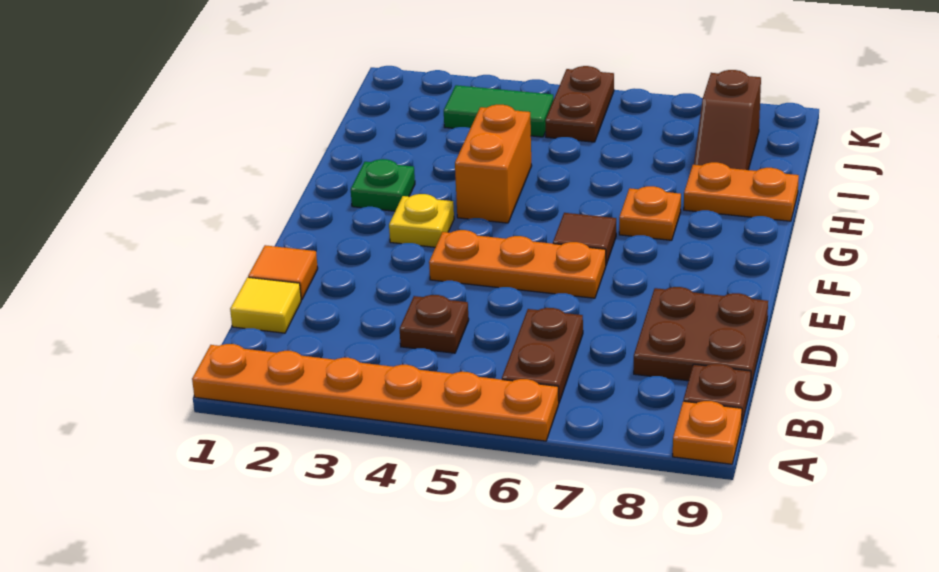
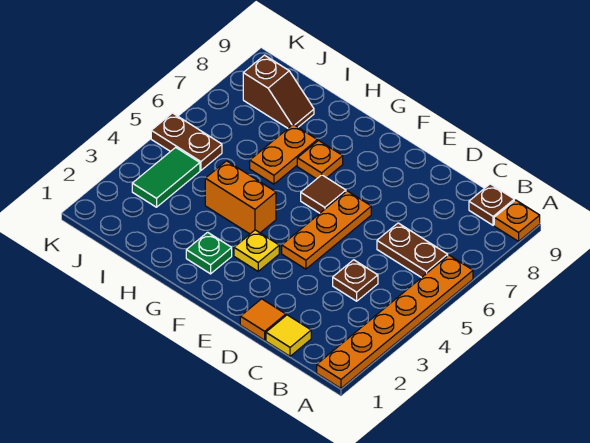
brown plate C8:D9 level 1 -> none
orange plate H8:H9 level 1 -> orange plate H6:H7 level 1

